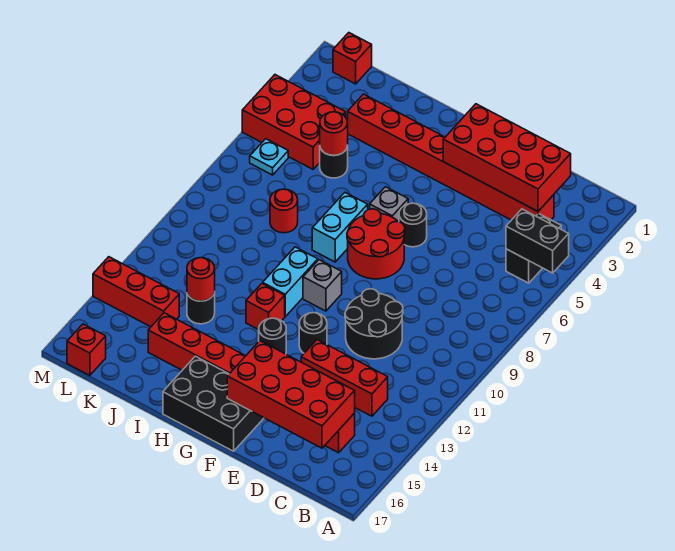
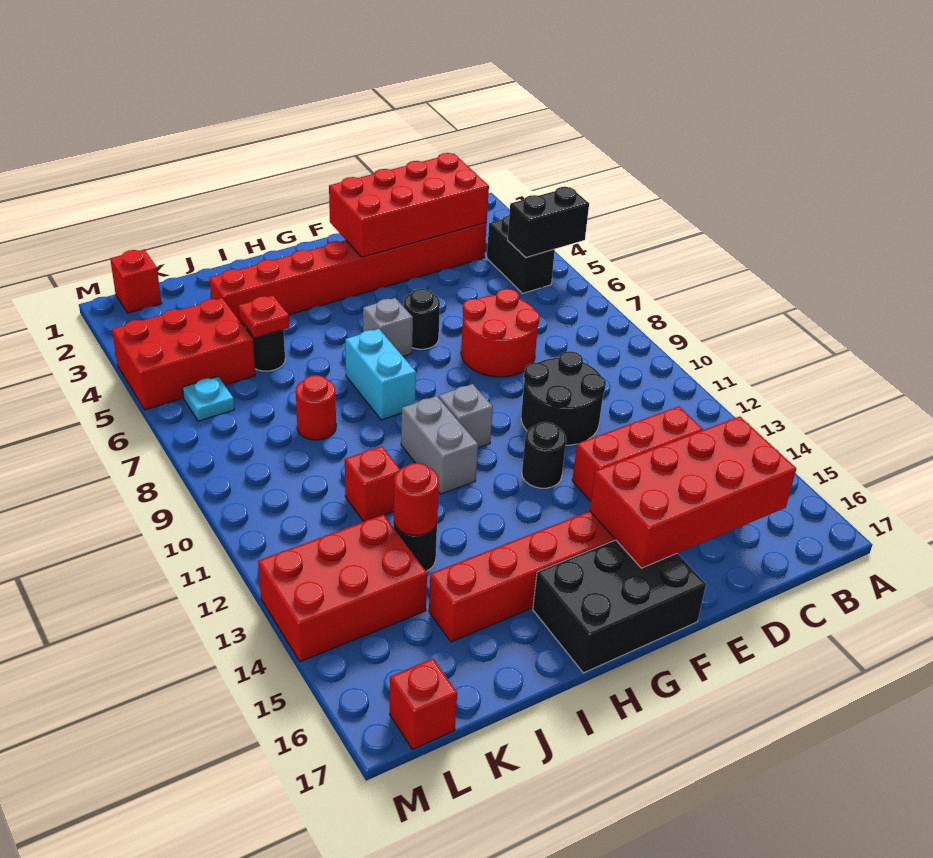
red round brick F7:G8 level 1 -> red round brick D7:E8 level 1
black round brick G13 level 1 -> none
cyan brick H10:H11 level 1 -> grey brick H10:H11 level 1
red brick H12 level 1 -> red brick J11 level 1
red round brick J5 level 2 -> red plate J5 level 2
red brick K14:M14 level 1 -> red brick K13:M14 level 1

